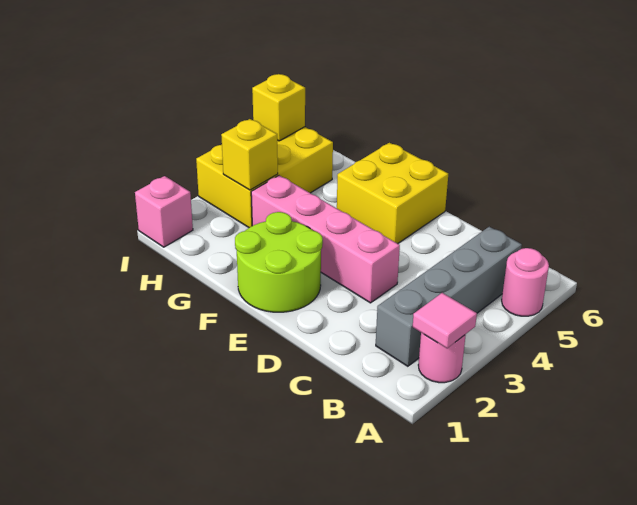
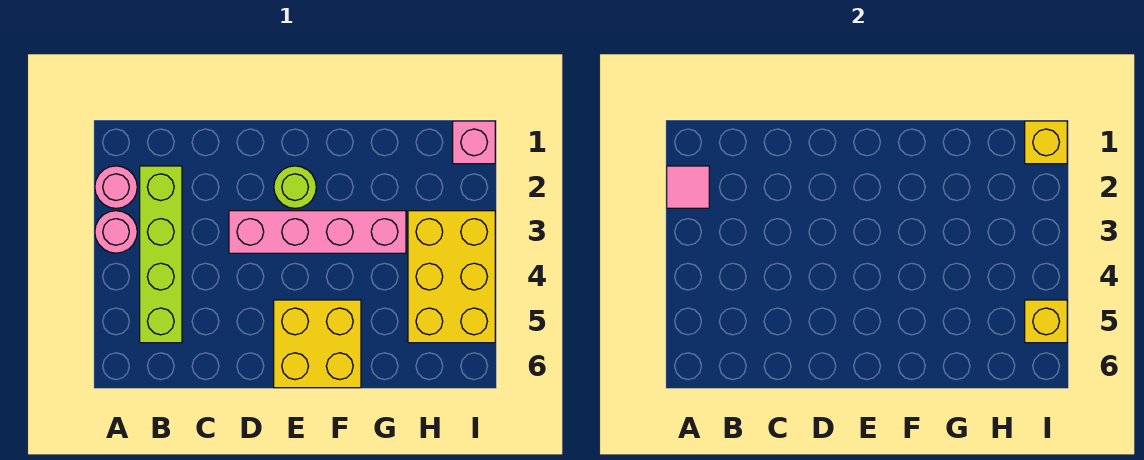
pink round brick A5 level 1 -> pink round brick A3 level 1
grey brick B2:B5 level 1 -> lime brick B2:B5 level 1
lime round brick E1:F2 level 1 -> lime round brick E2 level 1
yellow brick H3 level 2 -> yellow brick I1 level 2

